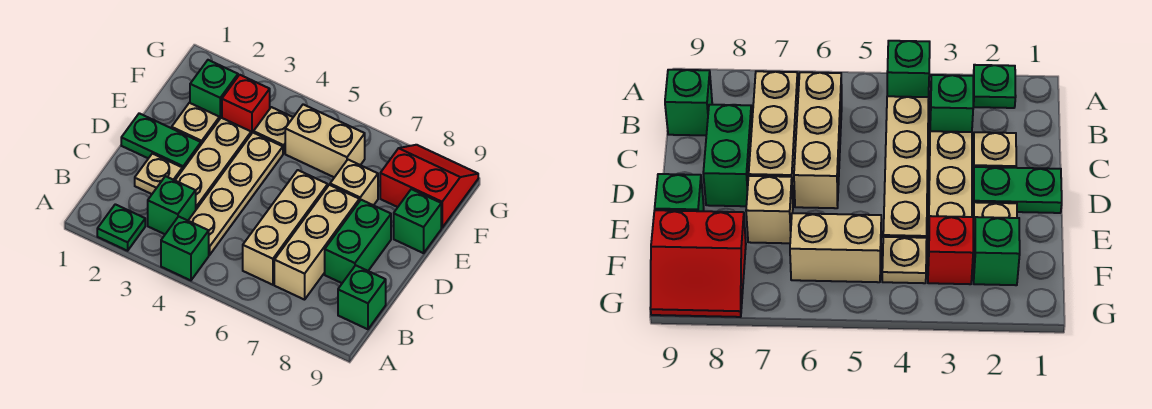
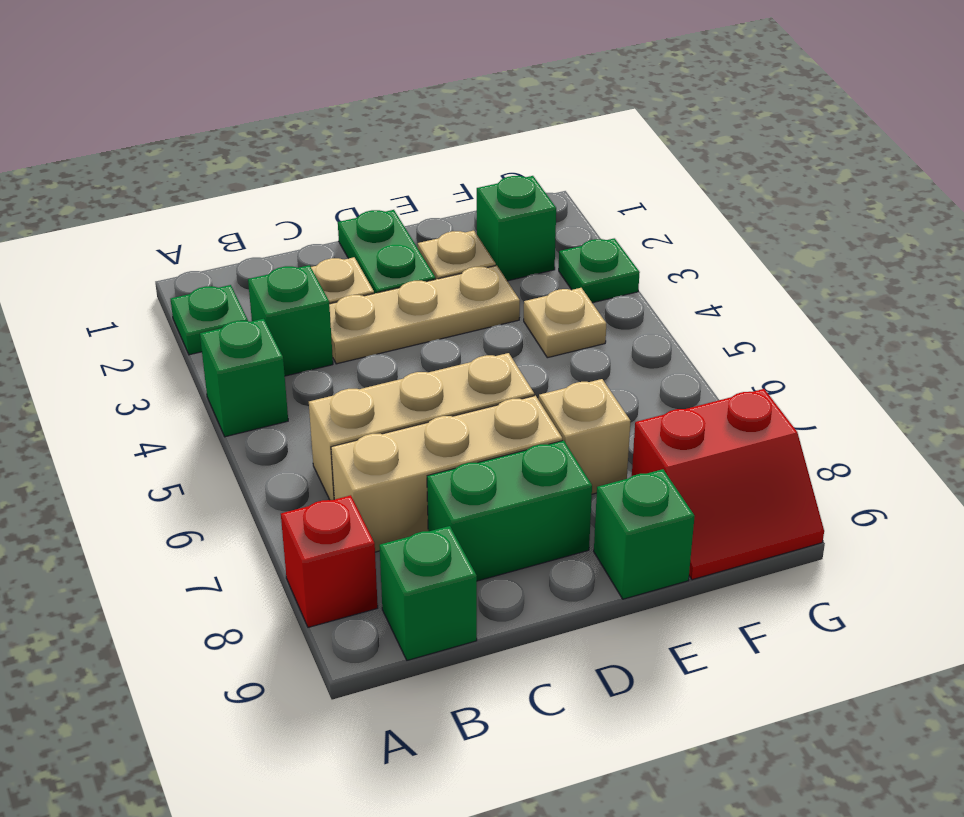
tan plate B4:E4 level 1 -> none
red brick F3 level 1 -> red brick A8 level 1
tan brick F5:F6 level 1 -> none
red slope F8:G9 level 1 top F -> red slope F8:G9 level 1 top 8
none -> green plate G3 level 1

